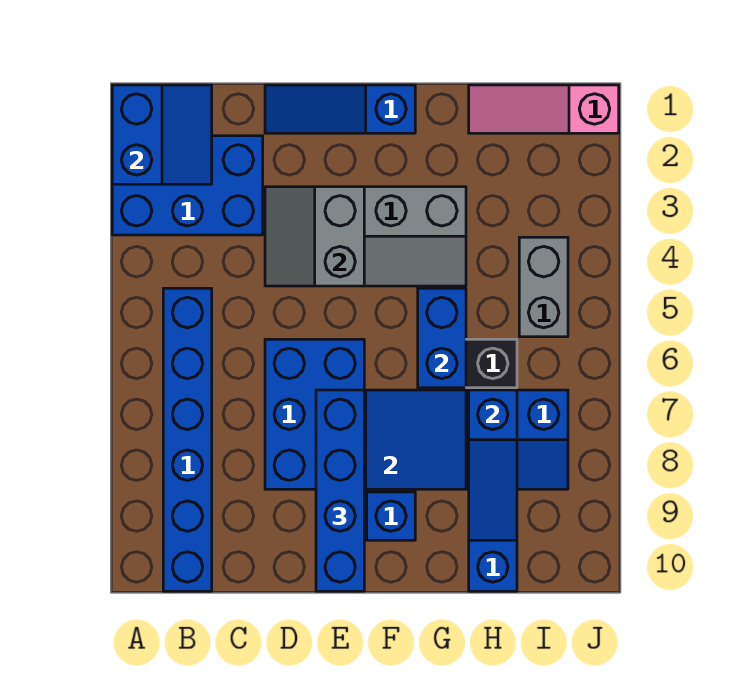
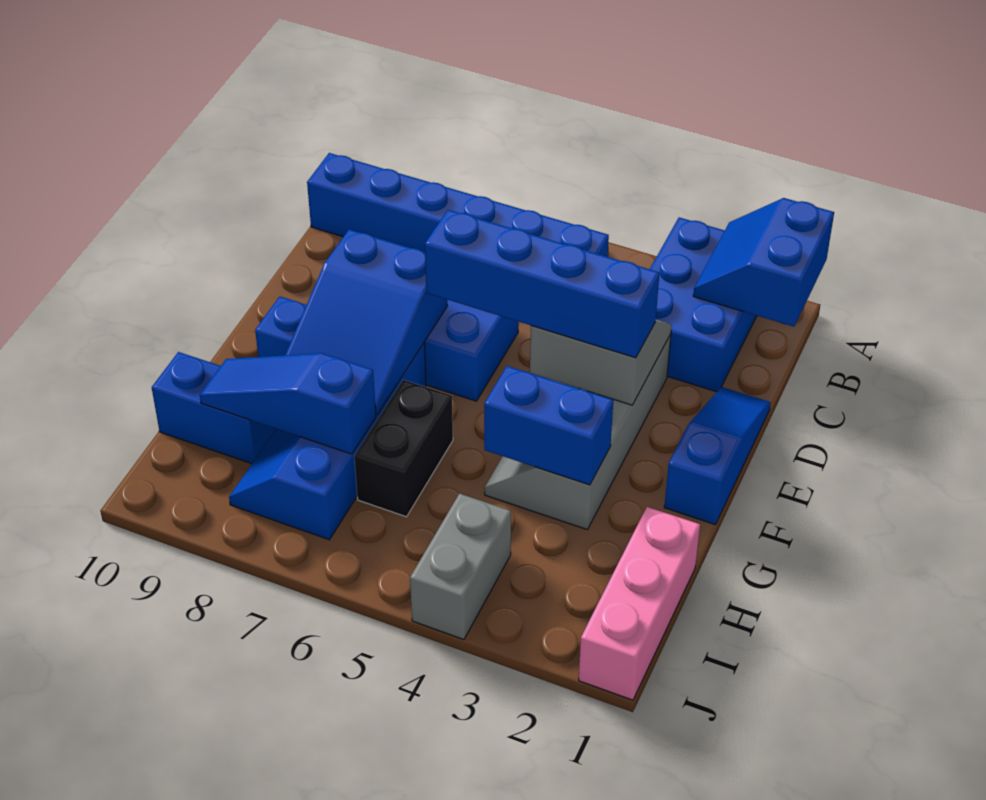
blue slope A1:B2 level 2 top A -> blue slope A1:B2 level 2 top 1
blue brick E7:E10 level 3 -> blue brick E3:E6 level 3
blue brick G5:G6 level 2 -> blue brick G3:G4 level 2
pink slope H1:J1 level 1 top J -> pink brick H1:J1 level 1
grey brick I4:I5 level 1 -> grey brick I4:J4 level 1

